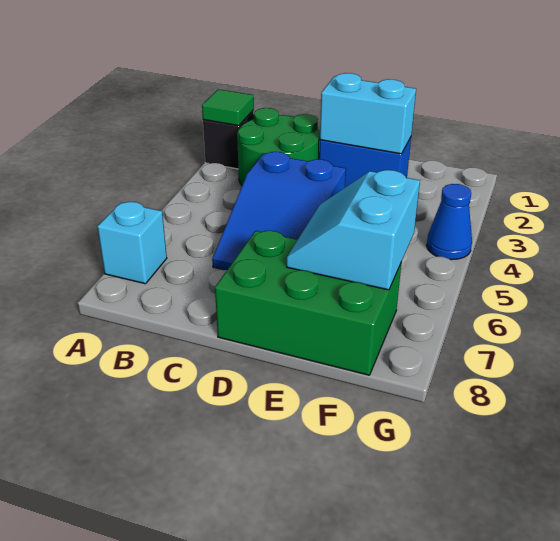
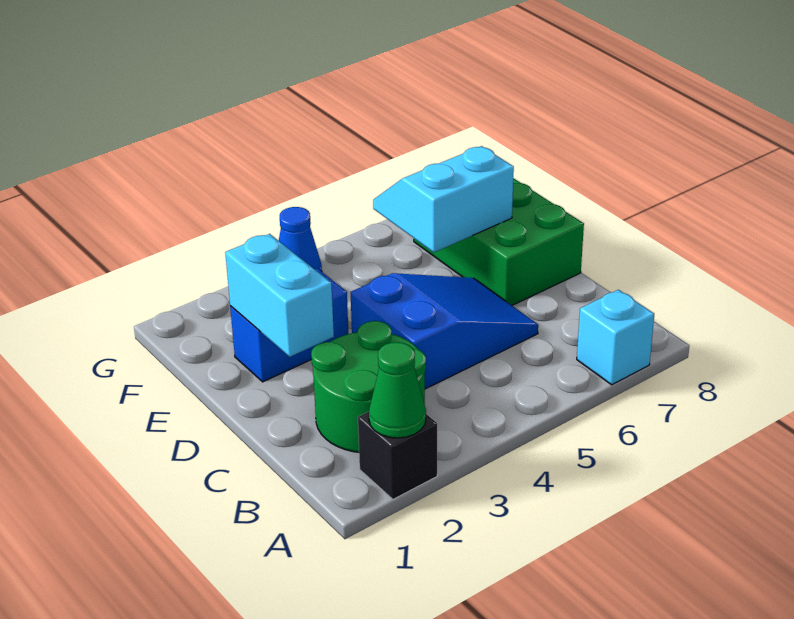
green tile A2 level 2 -> green cone A2 level 2
blue brick D2:E2 level 1 -> blue brick E2:E3 level 1
cyan slope E6:F7 level 2 top F -> cyan slope E6:F7 level 2 top E

